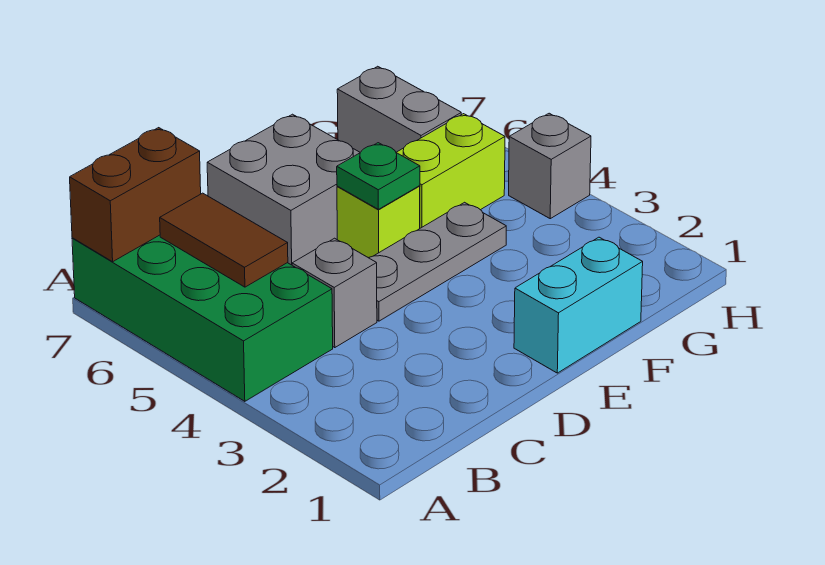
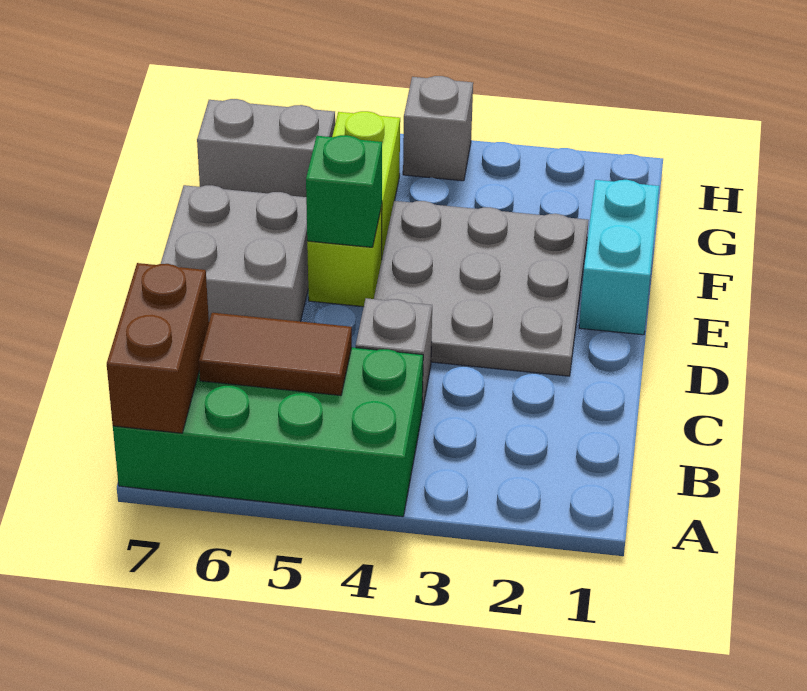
grey plate D4:F4 level 1 -> grey plate D2:F4 level 1
green plate E5 level 2 -> green brick E5 level 2

